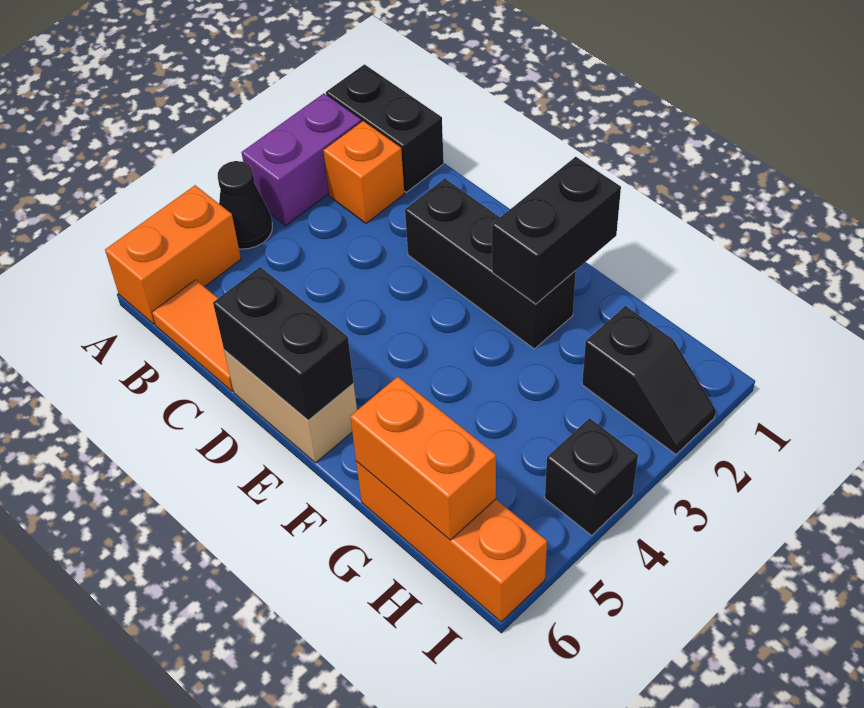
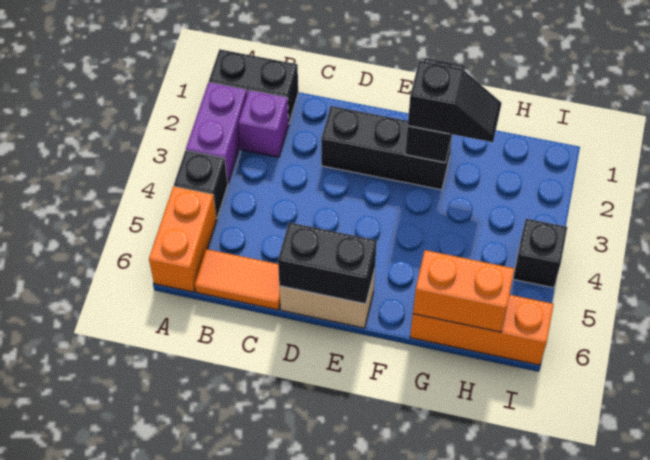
black cone A4 level 1 -> black brick A4 level 1
orange brick B2 level 1 -> purple brick B2 level 1
black slope H2:I2 level 1 top H -> black slope F2:G2 level 3 top F

